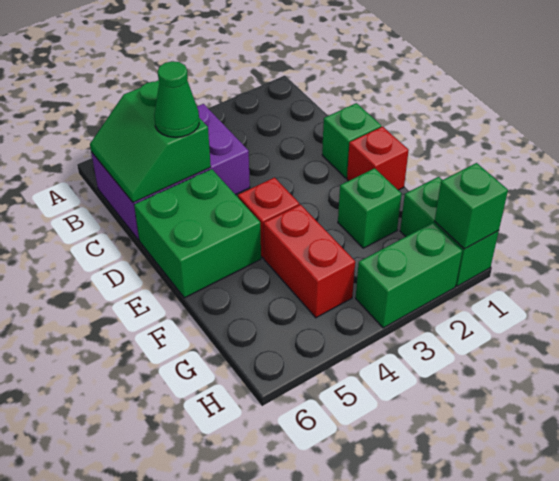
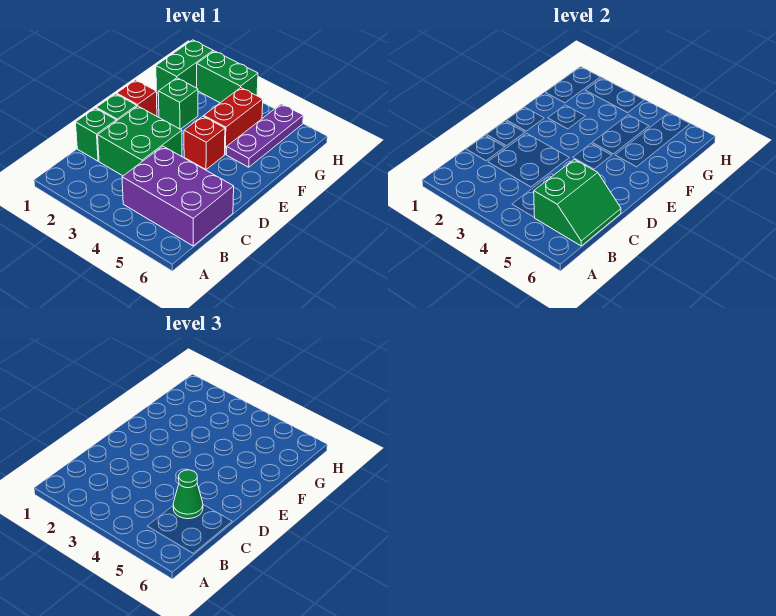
green brick D5:E6 level 1 -> green brick C2:D3 level 1
none -> purple plate F5:H5 level 1
green brick H1 level 2 -> green brick C1 level 1

